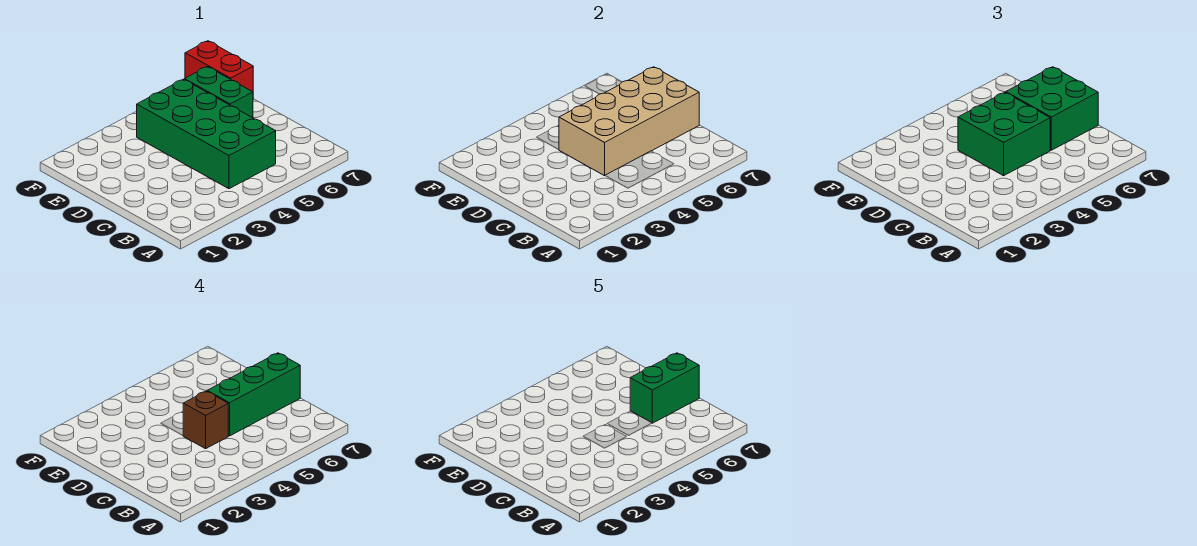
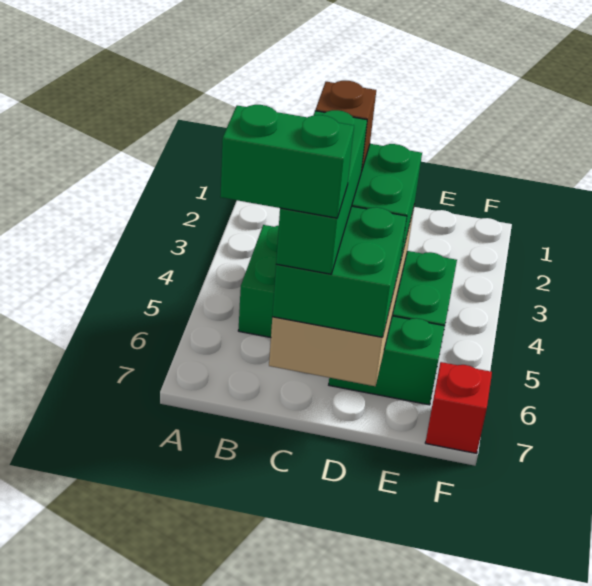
green brick C6:C7 level 5 -> green brick B7:C7 level 5
red brick E7:F7 level 1 -> red brick F7 level 1

